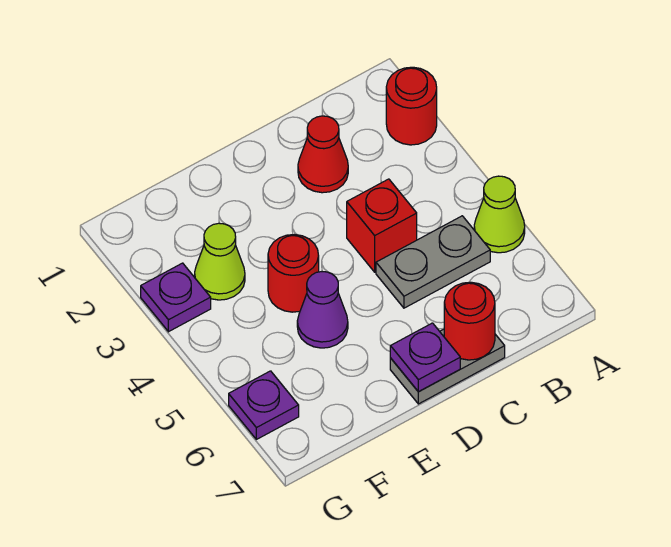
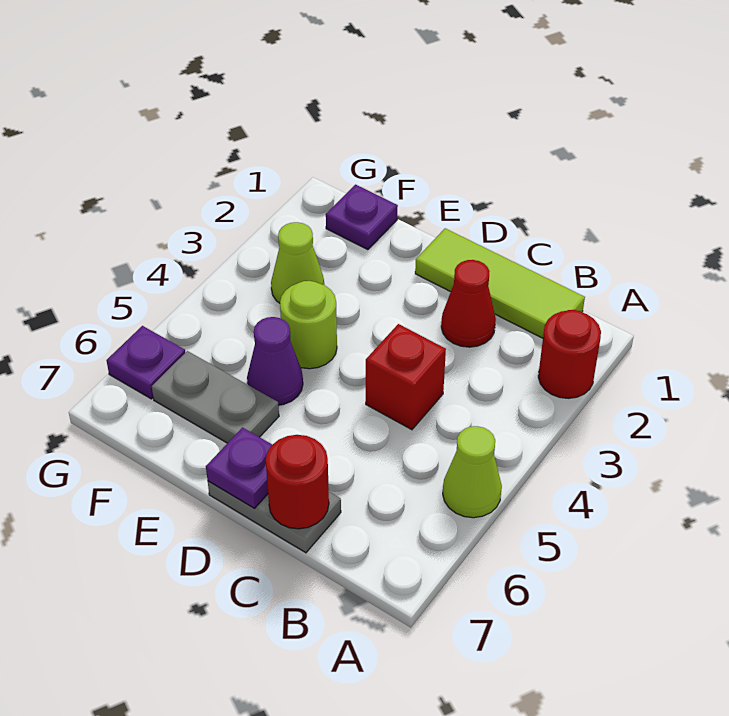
none -> lime tile B1:D1 level 1
grey plate B5:C5 level 1 -> grey plate E6:F6 level 1
red round brick E4 level 1 -> lime round brick E4 level 1
purple plate G3 level 1 -> purple plate F1 level 1

